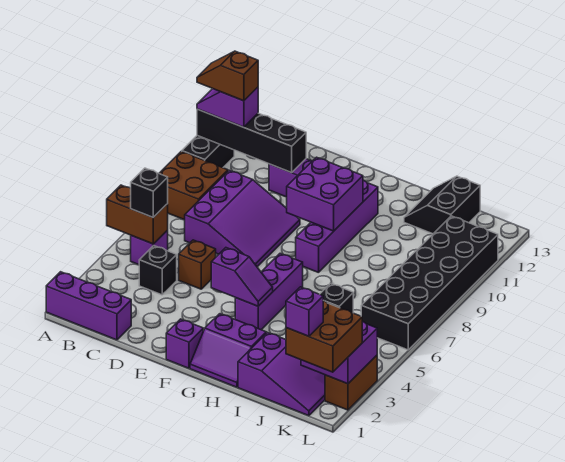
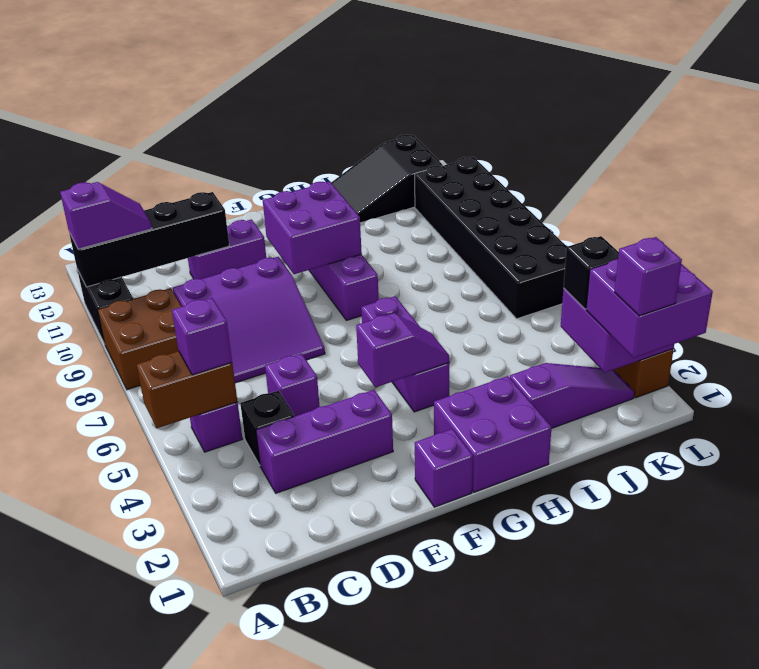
purple brick A1:C1 level 1 -> purple brick C3:E3 level 1
purple slope A11:B11 level 3 top B -> purple slope A11:B11 level 3 top A
brown slope A11:B11 level 4 top B -> none
black brick B5 level 3 -> purple brick B5 level 3
purple slope C7:E9 level 1 top C -> purple slope C7:E9 level 1 top 9
brown brick D5 level 1 -> purple brick D5 level 1
purple slope G1:H2 level 1 top 2 -> purple brick G1:H2 level 1
purple slope I1:K2 level 1 top I -> purple slope I2:K2 level 1 top I
black slope I12:J13 level 1 top J -> black slope I12:K13 level 1 top K
brown brick K1:L2 level 3 -> purple brick K1:L2 level 3

